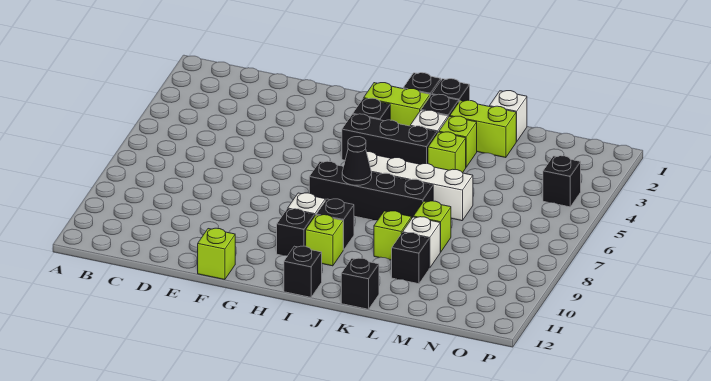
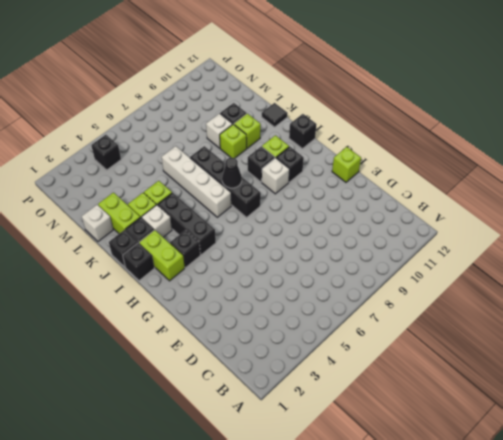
black brick K12 level 1 -> black tile K12 level 1
lime brick L8 level 1 -> lime brick K10 level 1

